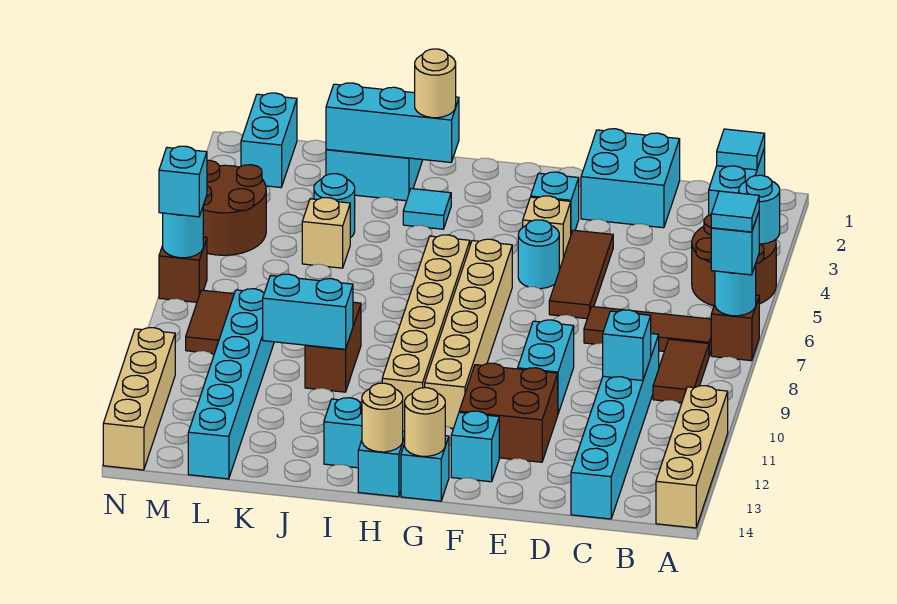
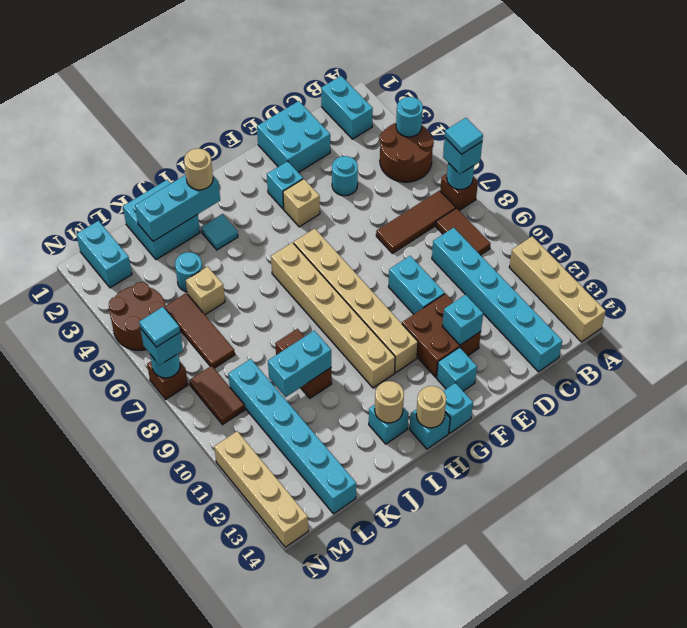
cyan tile B1 level 2 -> cyan tile N7 level 4
cyan brick C10 level 2 -> cyan brick E12 level 2
brown tile E4:E6 level 1 -> brown tile L5:L7 level 1
cyan round brick F5 level 1 -> cyan round brick D4 level 1
tan round brick G14 level 2 -> tan round brick I13 level 2

